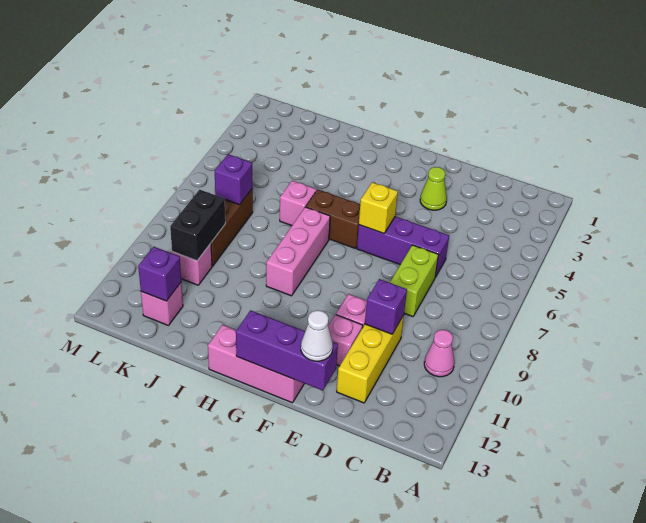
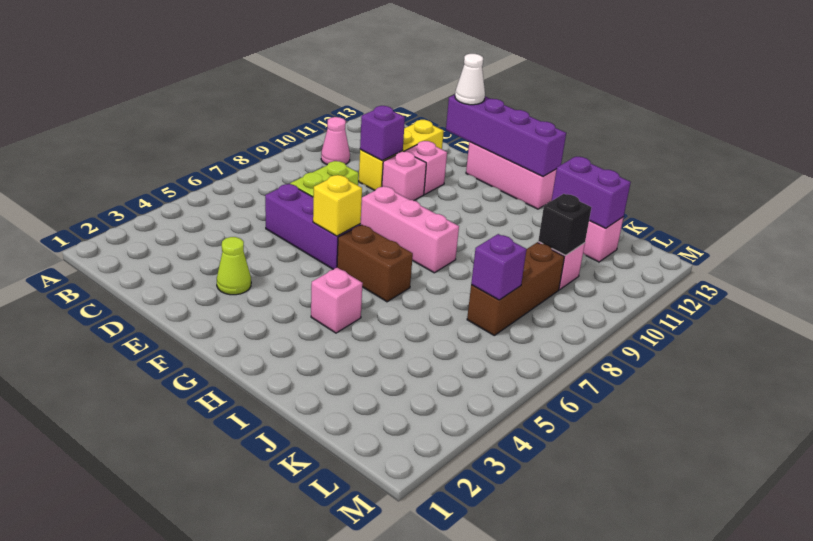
purple brick E13:G13 level 2 -> purple brick E13:H13 level 2
pink brick H7:H9 level 1 -> pink brick F8:H8 level 1
pink brick I6 level 1 -> pink brick H4 level 1
black brick K9:K10 level 2 -> black brick K10 level 2
purple brick K12 level 2 -> purple brick J12:K12 level 2

